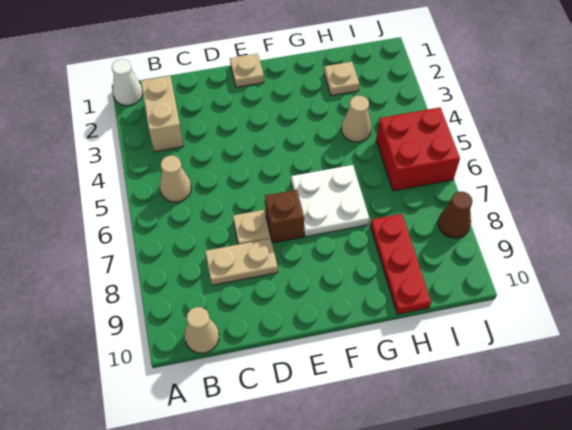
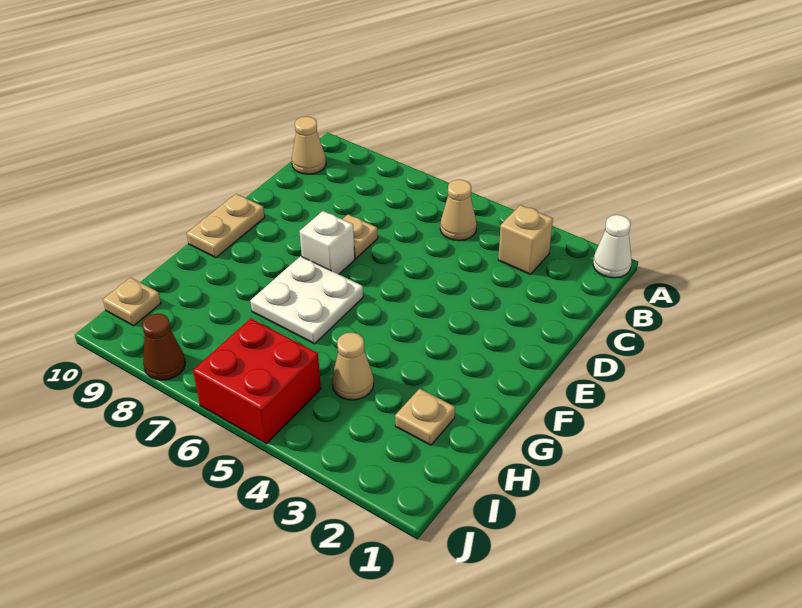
tan brick B2:B3 level 1 -> tan brick B3 level 1
tan plate C8:D8 level 1 -> tan plate E10:F10 level 1
tan plate E1 level 1 -> tan plate I10 level 1
brown brick E7 level 1 -> white brick E7 level 1
red plate H8:H10 level 1 -> none

